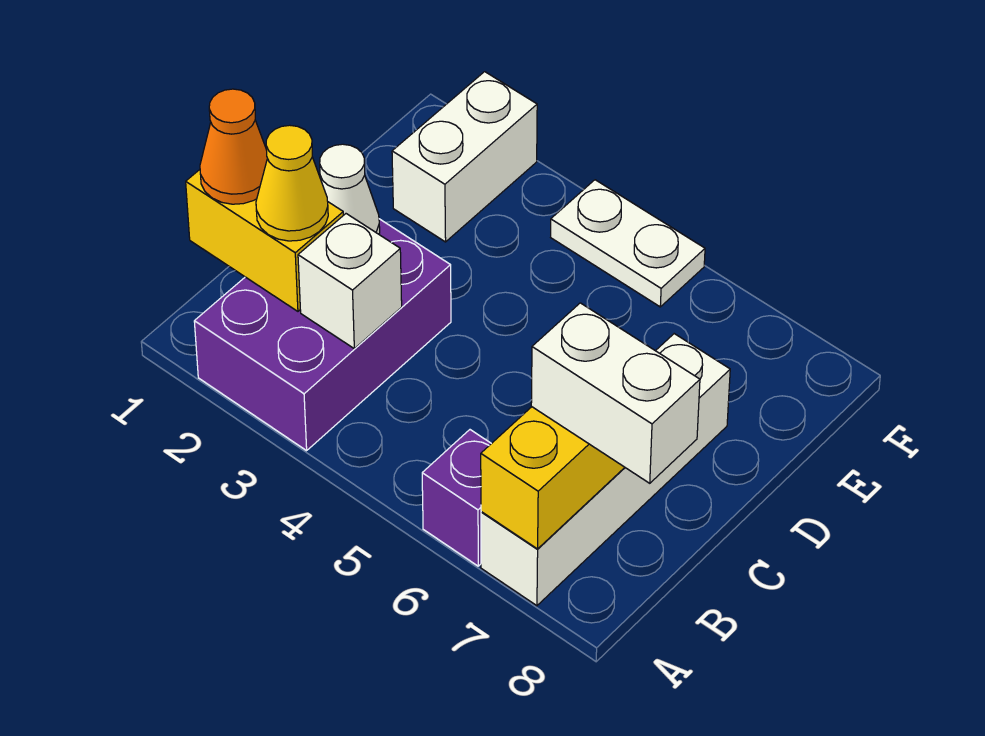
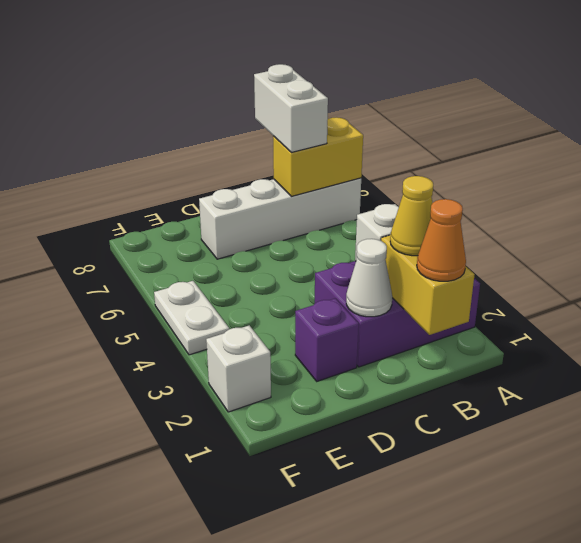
purple brick A6 level 1 -> purple brick D2 level 1
white brick E2:F2 level 1 -> white brick F2 level 1

